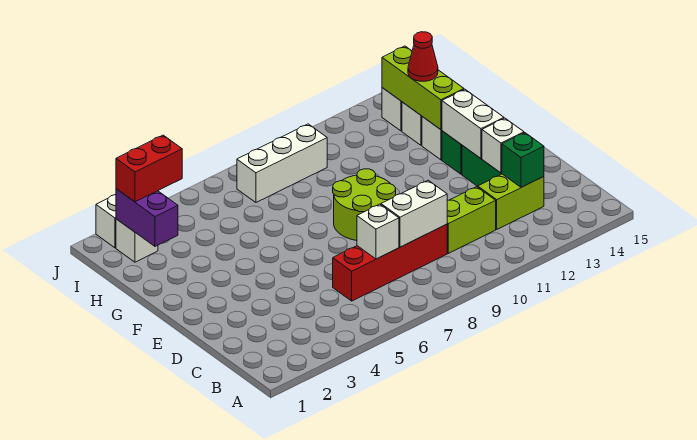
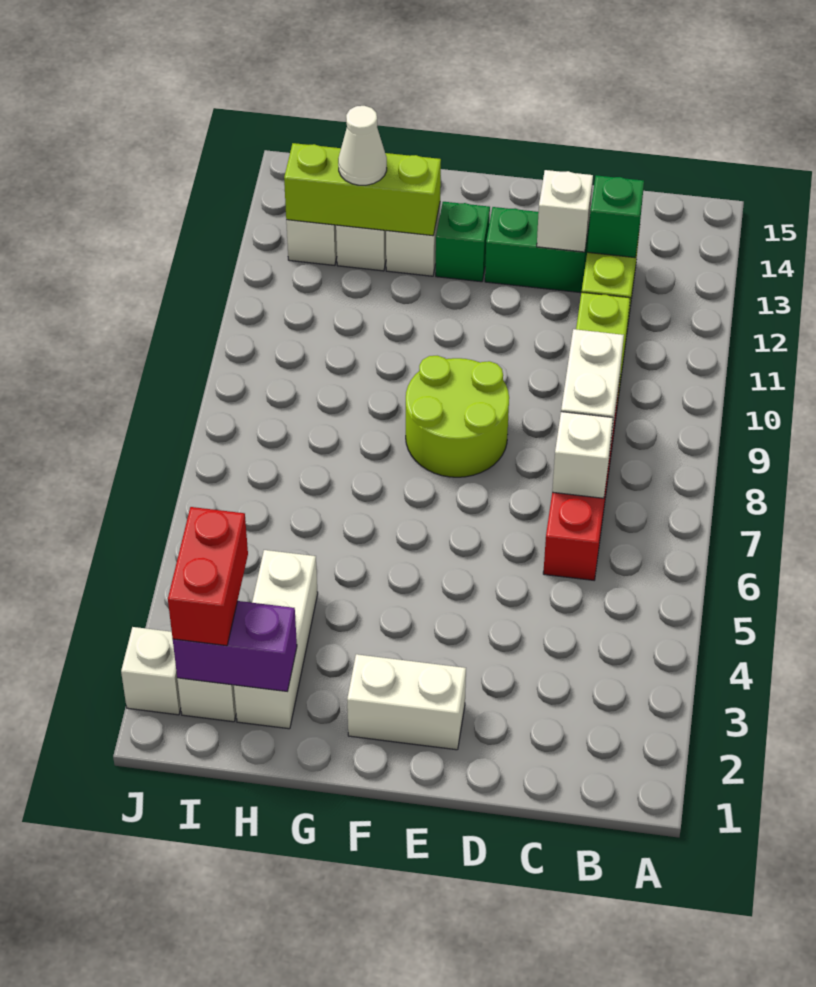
white brick E13:F13 level 2 -> white brick E2:F2 level 1
red cone H13 level 3 -> white cone H13 level 3
white brick I7:I9 level 1 -> white brick H2:H4 level 1

